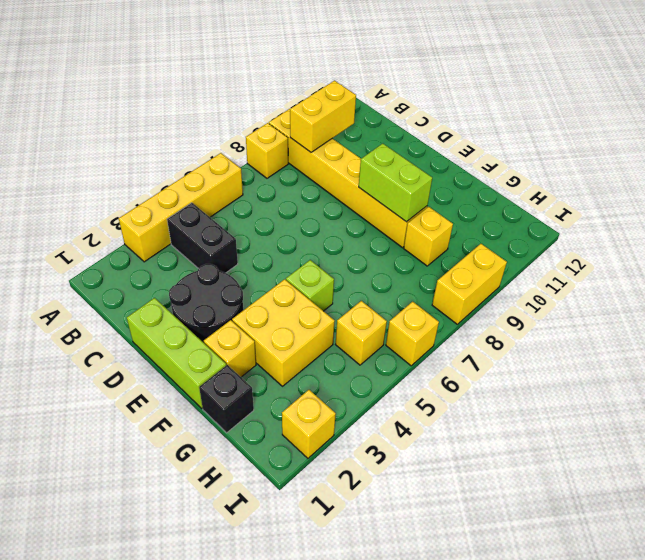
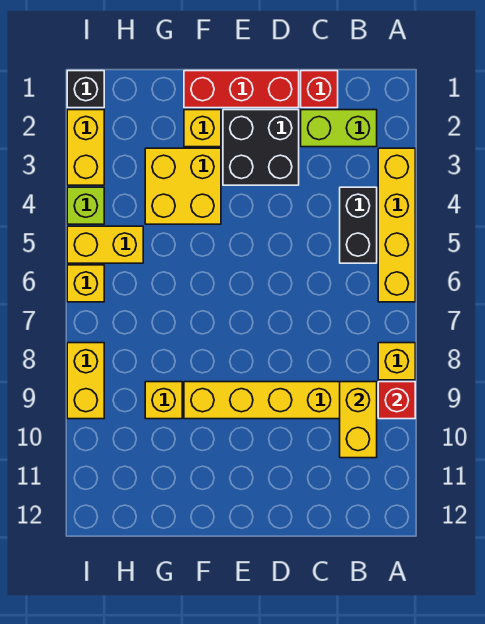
none -> red brick A9 level 2
black brick B4:C4 level 1 -> black brick B4:B5 level 1
none -> red brick C1 level 1
lime brick D1:F1 level 1 -> red brick D1:F1 level 1
black round brick D2:E3 level 1 -> black brick D2:E3 level 1
lime brick E9:F9 level 2 -> lime brick B2:C2 level 1
lime brick F5 level 1 -> lime brick I4 level 1
black brick G1 level 1 -> black brick I1 level 1
yellow brick H5 level 1 -> yellow brick H5:I5 level 1
yellow brick I2 level 1 -> yellow brick I2:I3 level 1

